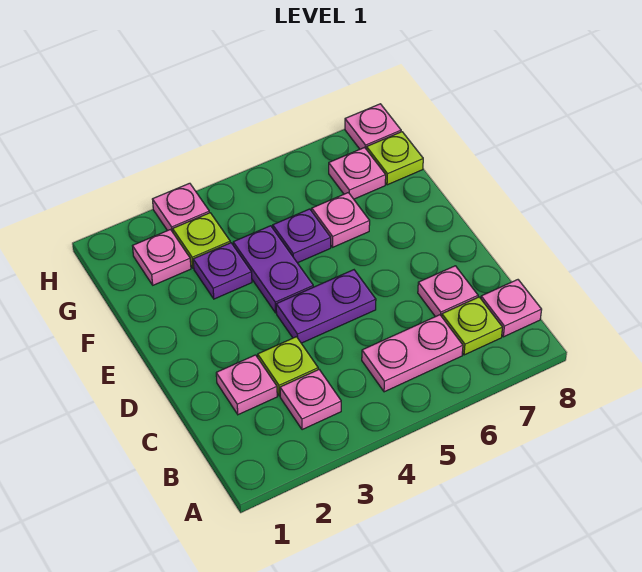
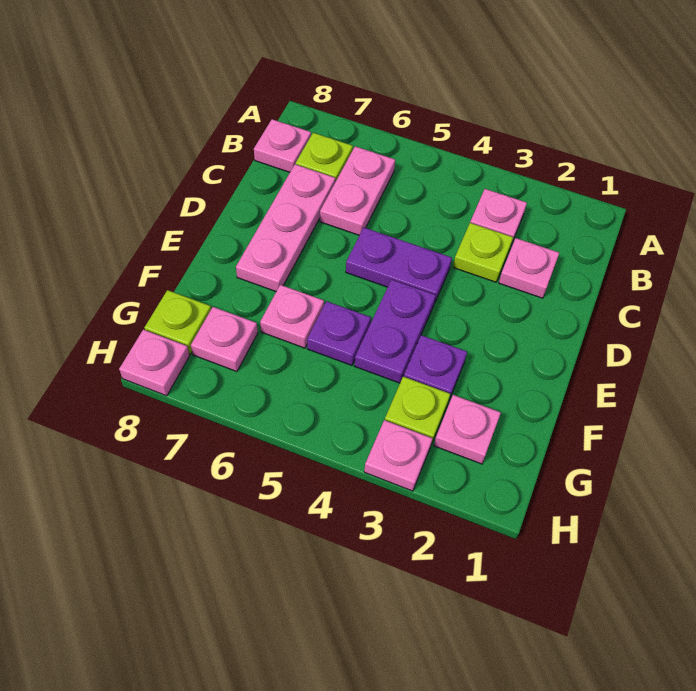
pink plate B5:B6 level 1 -> pink plate B6:C6 level 1
pink plate C7 level 1 -> pink plate C7:E7 level 1

